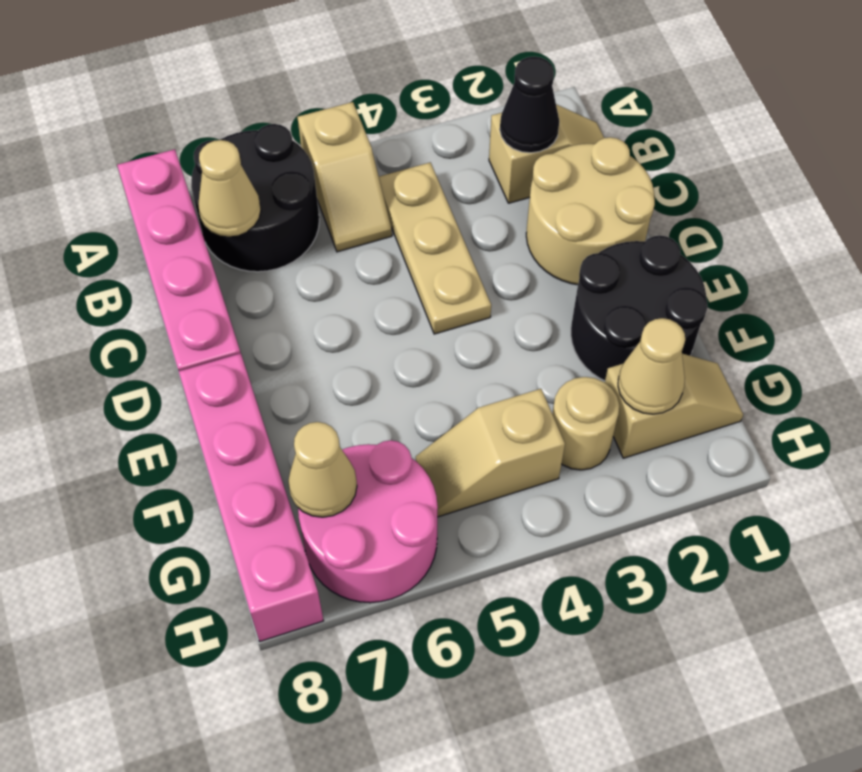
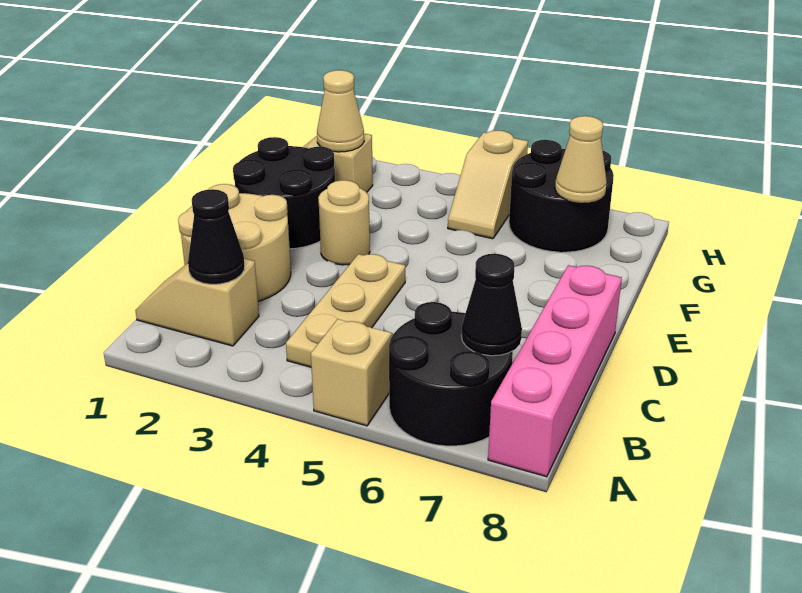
tan cone B7 level 2 -> black cone B7 level 2
pink brick E8:H8 level 1 -> none
tan round brick G3 level 1 -> tan round brick E3 level 1
tan slope G4:G5 level 1 top 4 -> tan slope G5:H5 level 1 top H
pink round brick G6:H7 level 1 -> black round brick G6:H7 level 1

